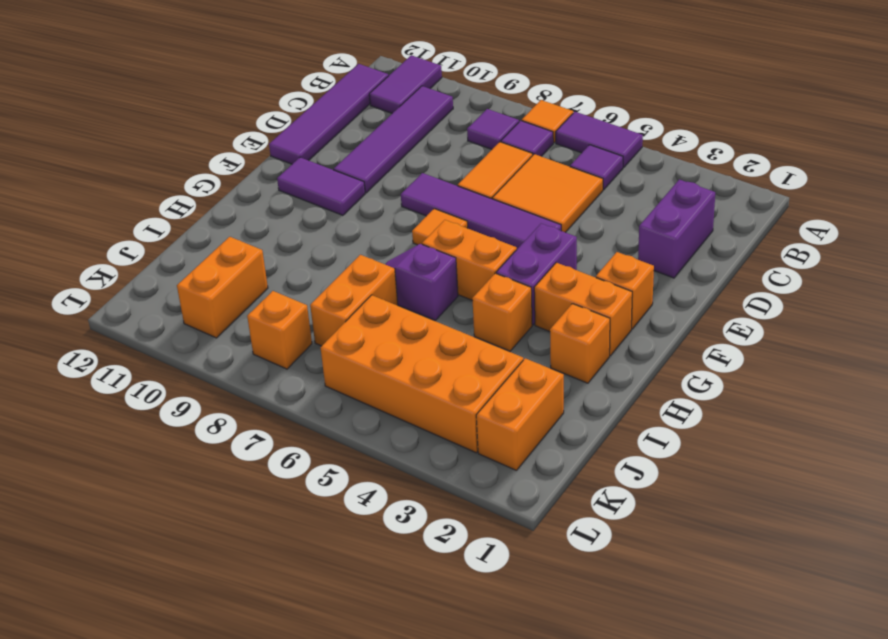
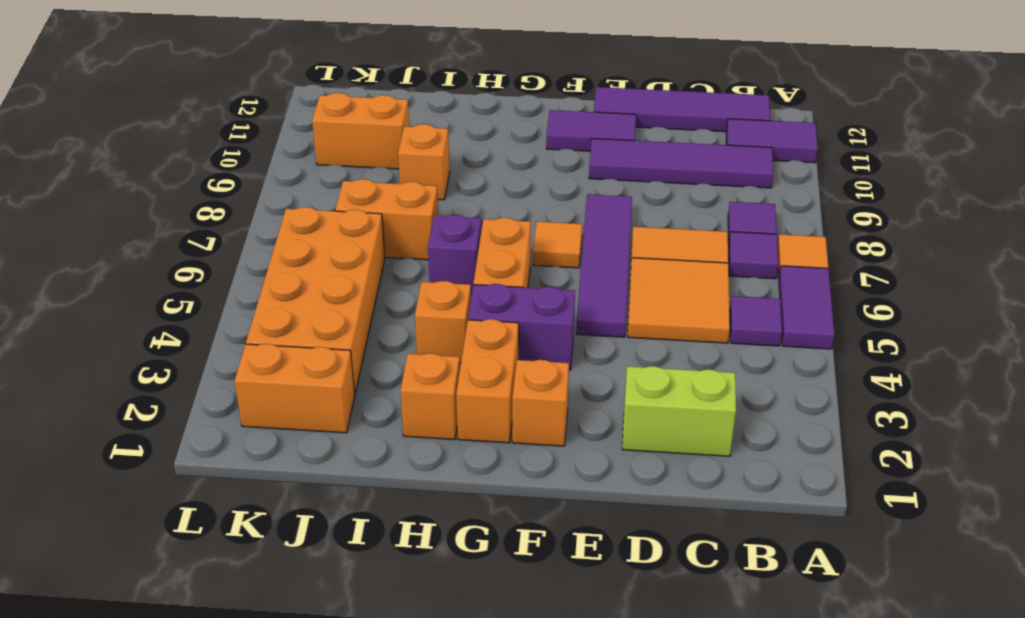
purple brick C2:D2 level 1 -> lime brick C2:D2 level 1
purple tile F10:F11 level 1 -> purple tile E11:F11 level 1
orange brick K8 level 1 -> orange brick I9 level 1

